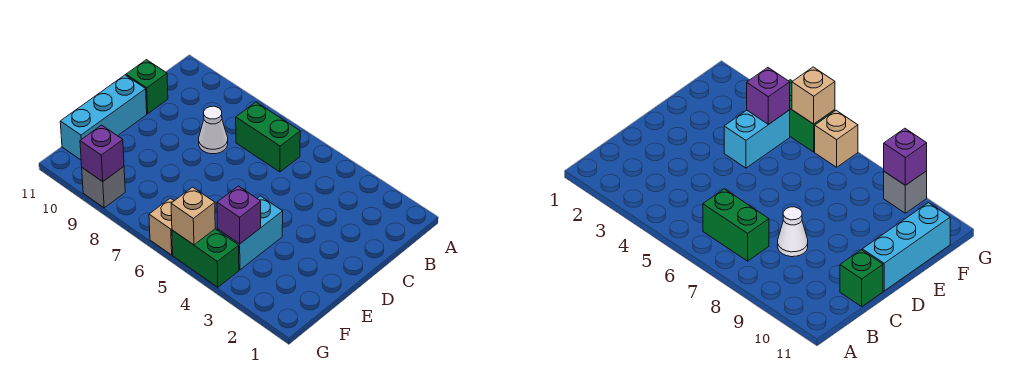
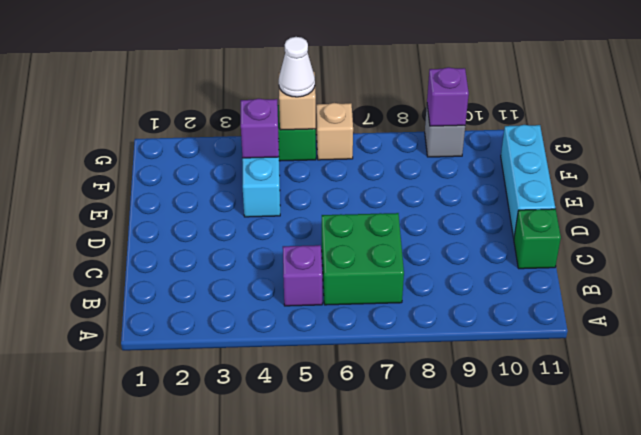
none -> purple brick B5 level 1
green brick B6:B7 level 1 -> green brick B6:C7 level 1
white cone C8 level 1 -> white cone G5 level 3

